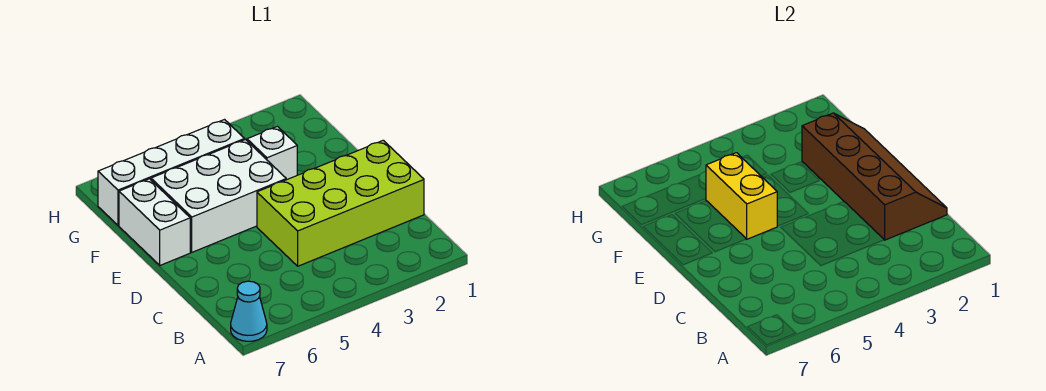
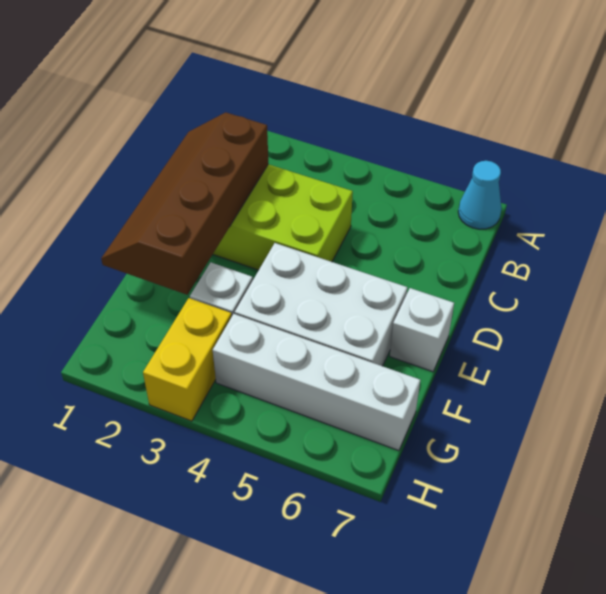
yellow brick E5:F5 level 2 -> yellow brick G3:H3 level 1
white brick E7:F7 level 1 -> white brick E7 level 1

